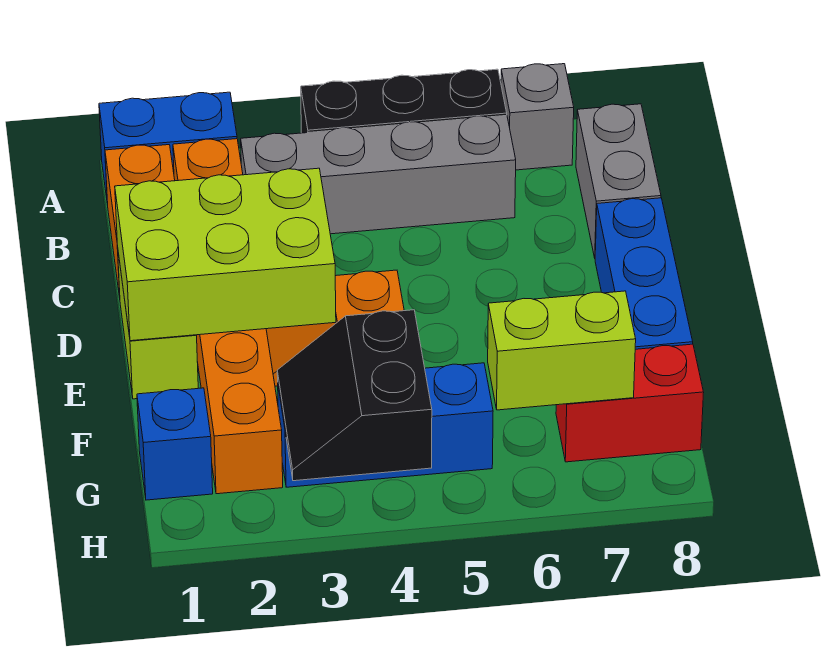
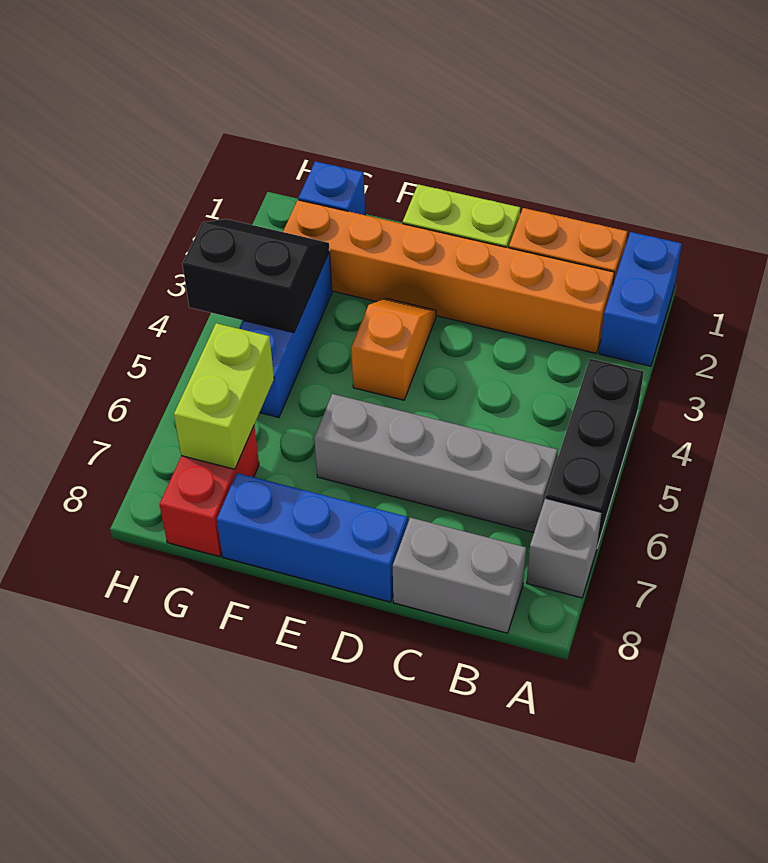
grey brick B3:B6 level 1 -> grey brick B6:E6 level 1
lime brick D1:E3 level 2 -> none

